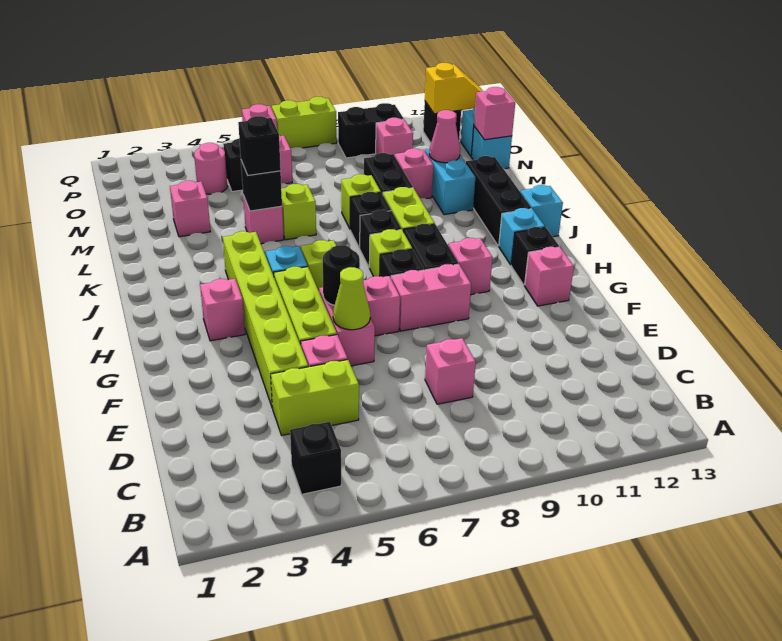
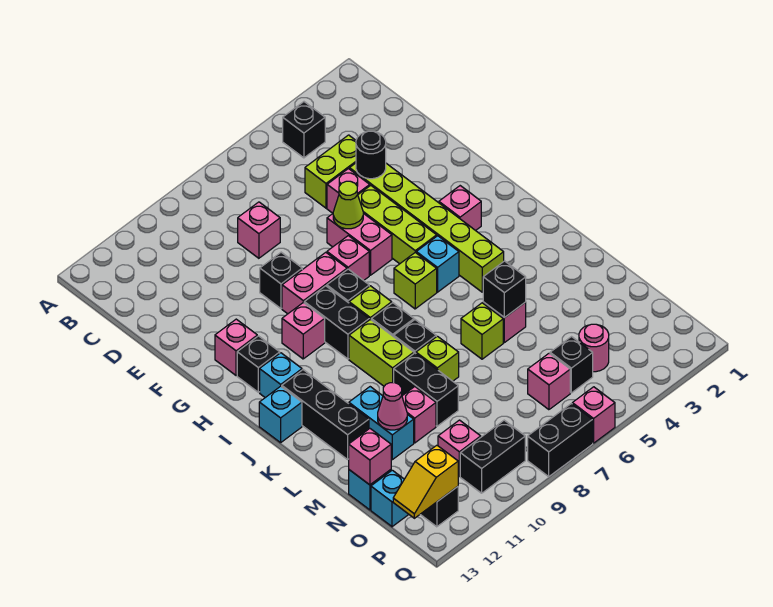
black round brick G6 level 2 -> black round brick E4 level 2
black brick L5 level 3 -> black brick F9 level 1
pink brick M3 level 1 -> none
lime brick Q7:Q8 level 1 -> black brick Q7:Q8 level 1

